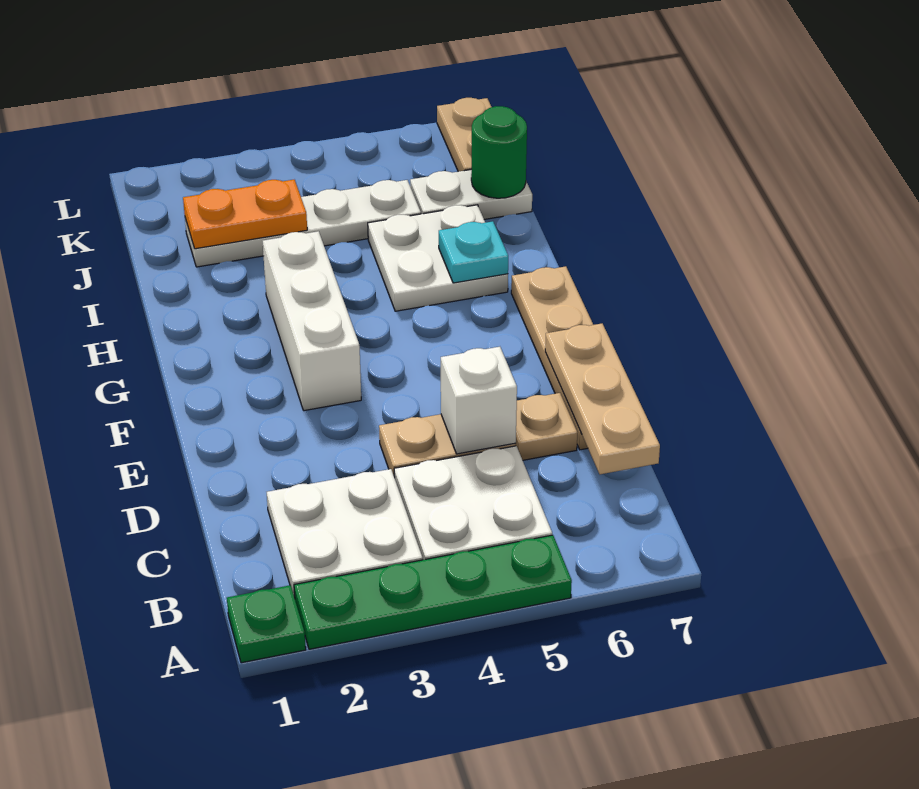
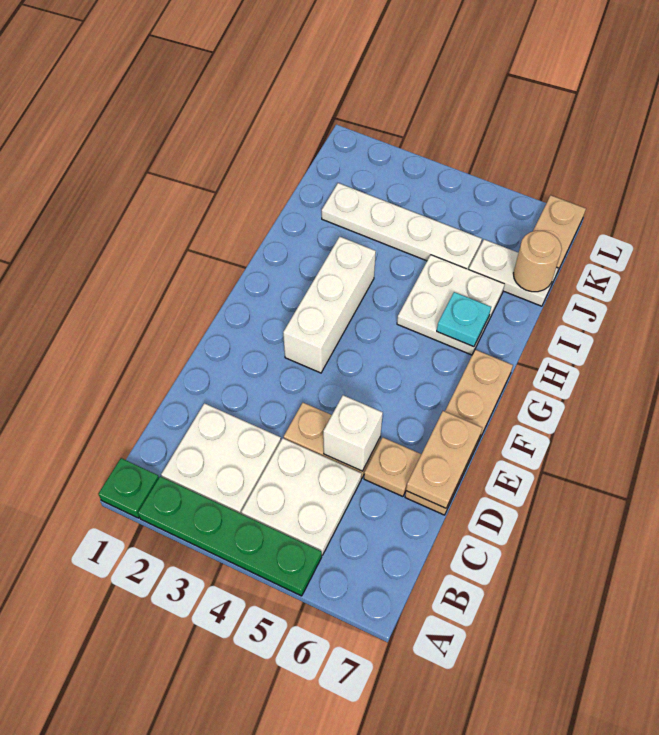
tan plate C7:E7 level 2 -> tan plate D7:E7 level 2
orange plate J2:J3 level 2 -> none
green round brick J7 level 2 -> tan round brick J7 level 2

